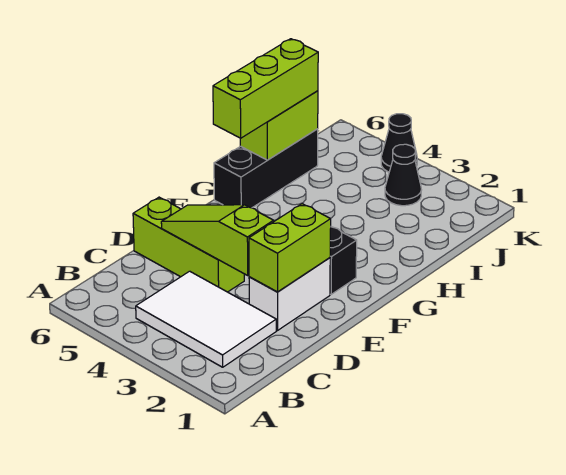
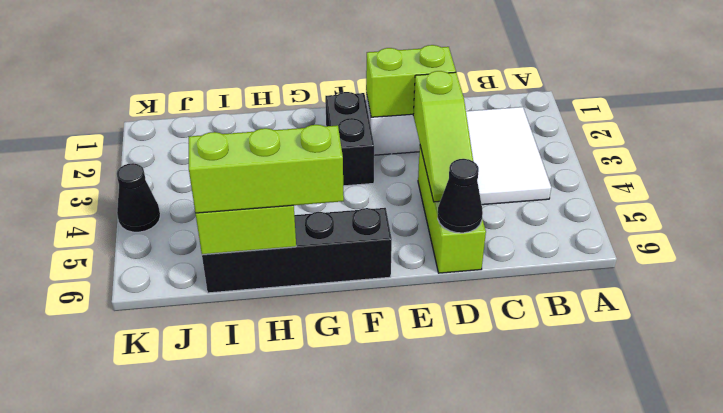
black brick G6:I6 level 1 -> black brick F6:I6 level 1
black cone J3 level 1 -> black cone D6 level 2

